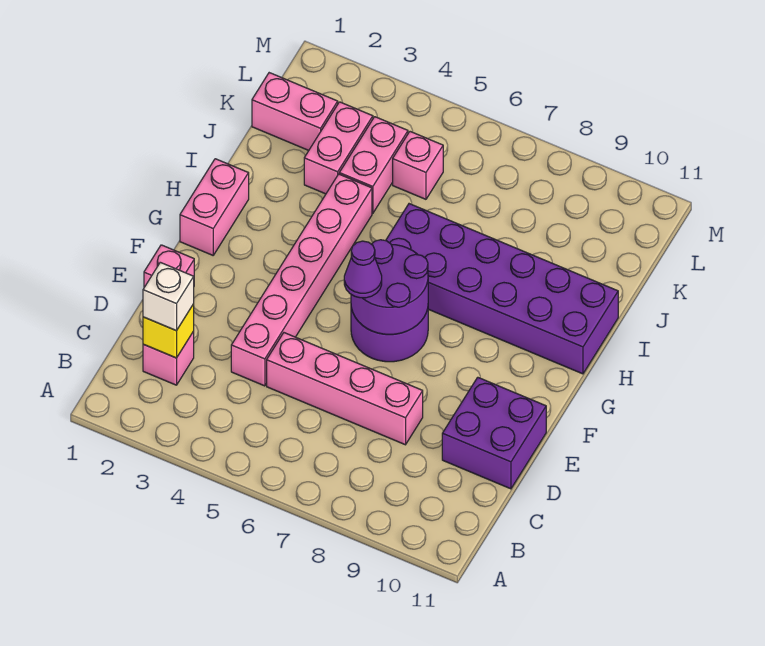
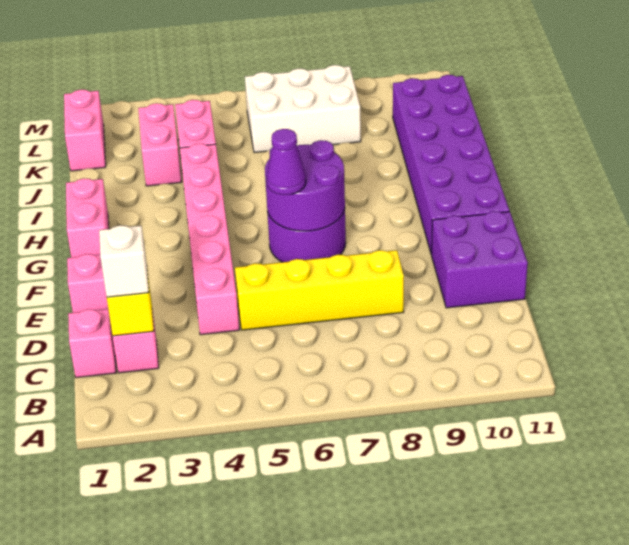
pink brick D5:D8 level 1 -> yellow brick D5:D8 level 1
purple brick H6:I11 level 1 -> purple brick F10:K11 level 1
pink brick K1:K2 level 1 -> pink brick K1:L1 level 1
pink brick K5 level 1 -> pink brick C1 level 1
none -> white brick K6:L8 level 1

